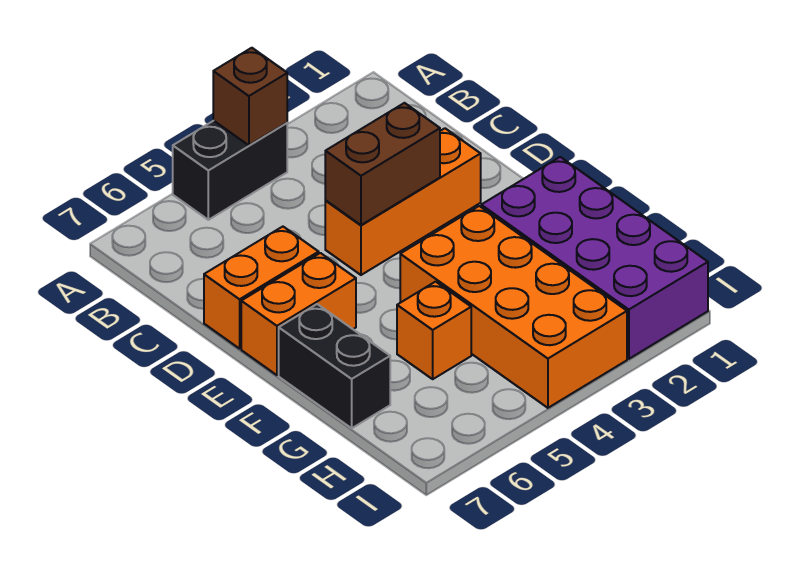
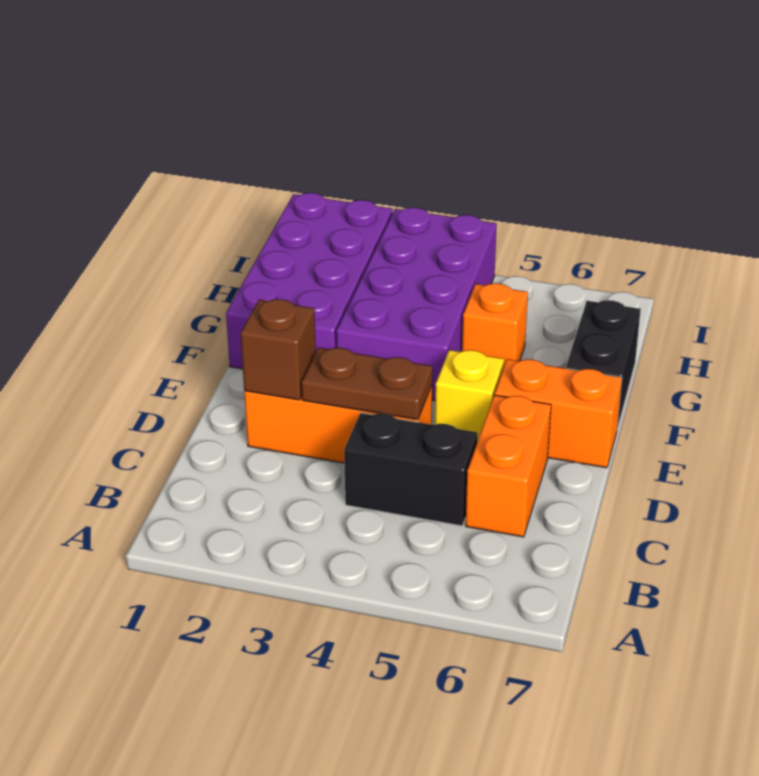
black brick A4:A5 level 1 -> black brick C4:C5 level 1
brown brick A4 level 2 -> brown brick D2 level 2
brown brick D3:D4 level 2 -> brown plate D3:D4 level 2
orange brick D6:D7 level 1 -> orange brick C6:D6 level 1
none -> yellow brick E5 level 1
orange brick F3:I4 level 1 -> purple brick F3:I4 level 1

